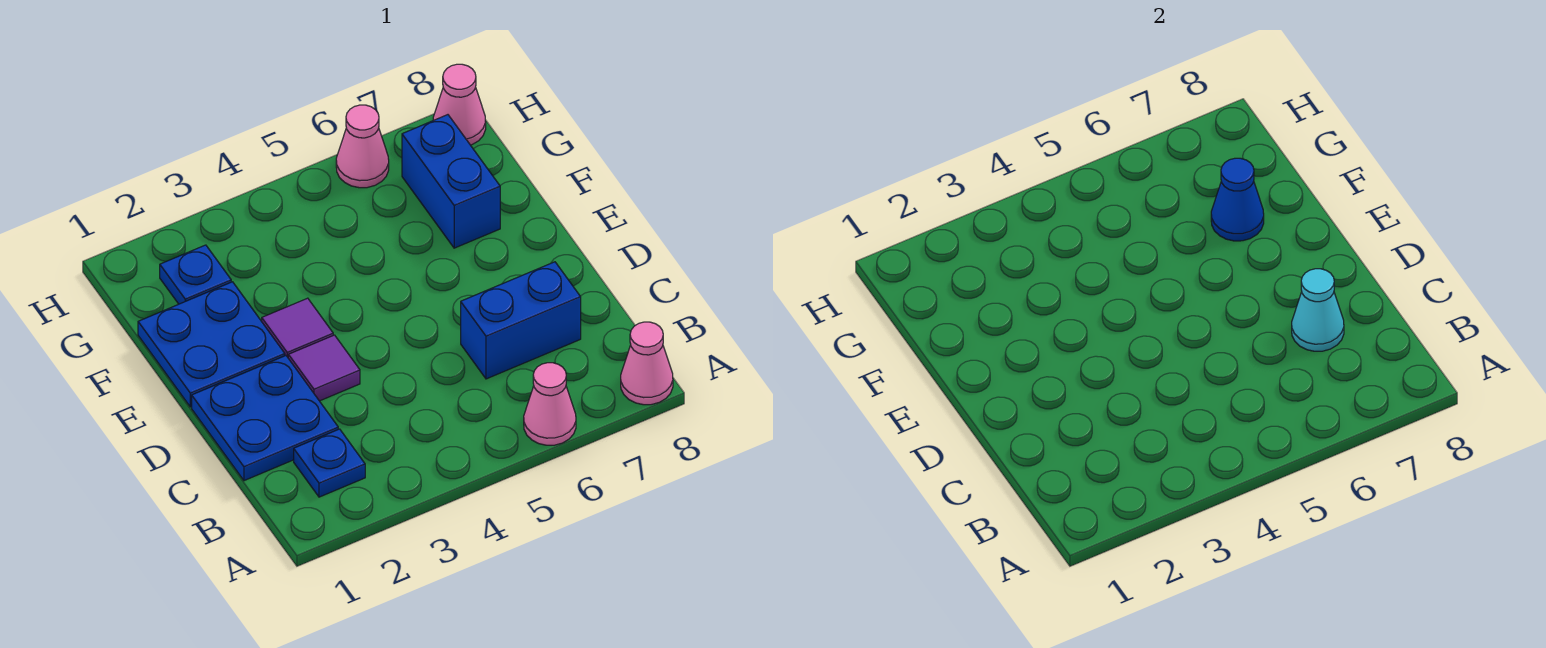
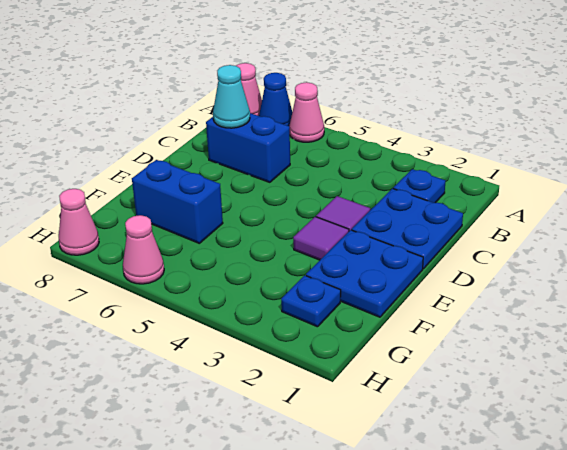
blue brick F7:G7 level 1 -> blue brick F6:F7 level 1
blue cone F7 level 2 -> blue cone A7 level 1

